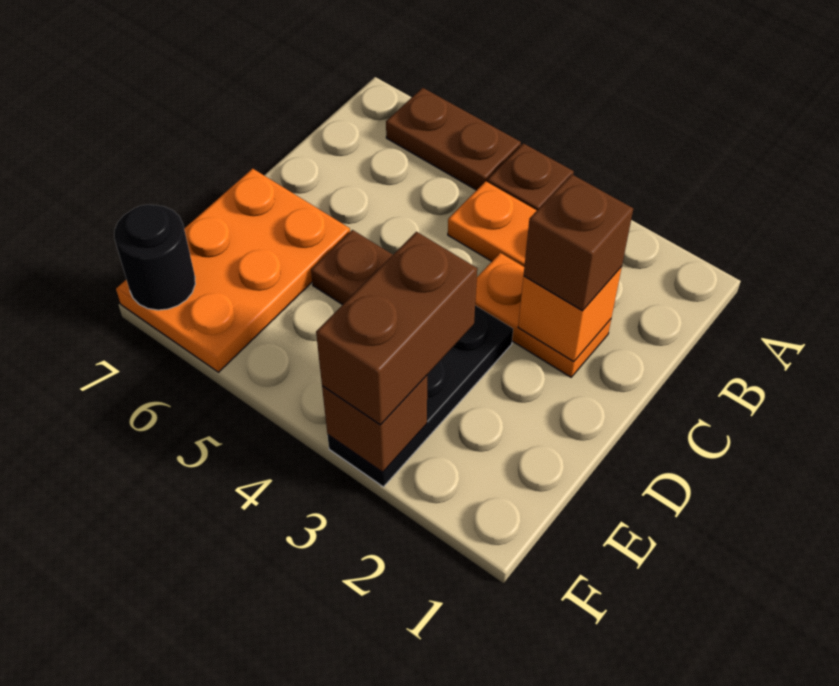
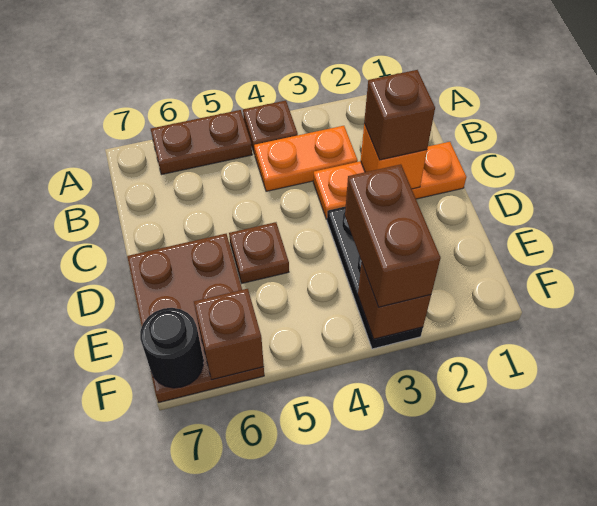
orange plate C2:C3 level 1 -> orange plate C1:C3 level 1
orange plate D6:F7 level 1 -> brown plate D6:F7 level 1
none -> brown brick F6 level 2

